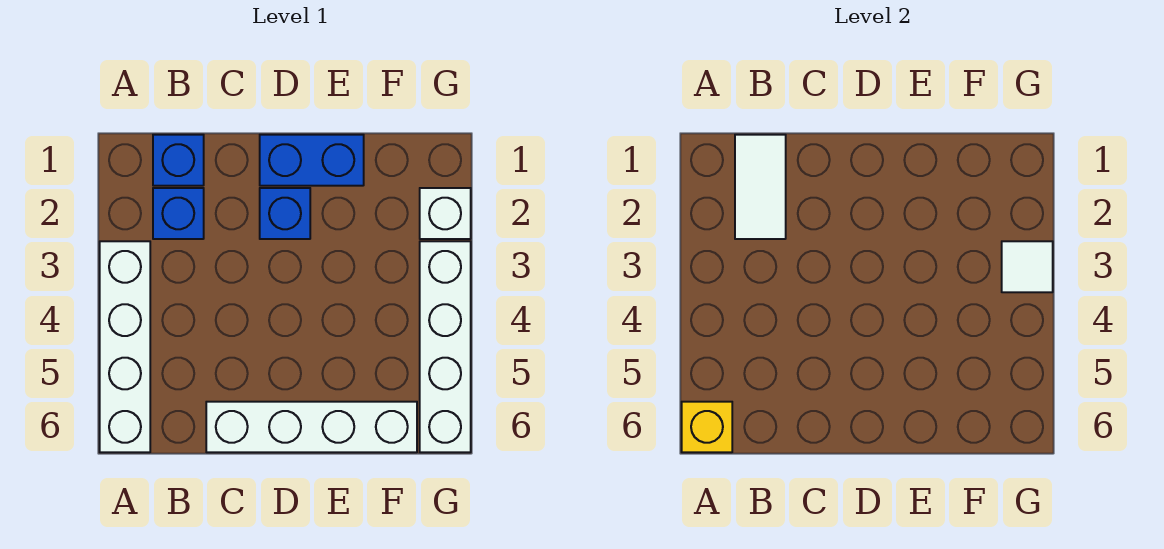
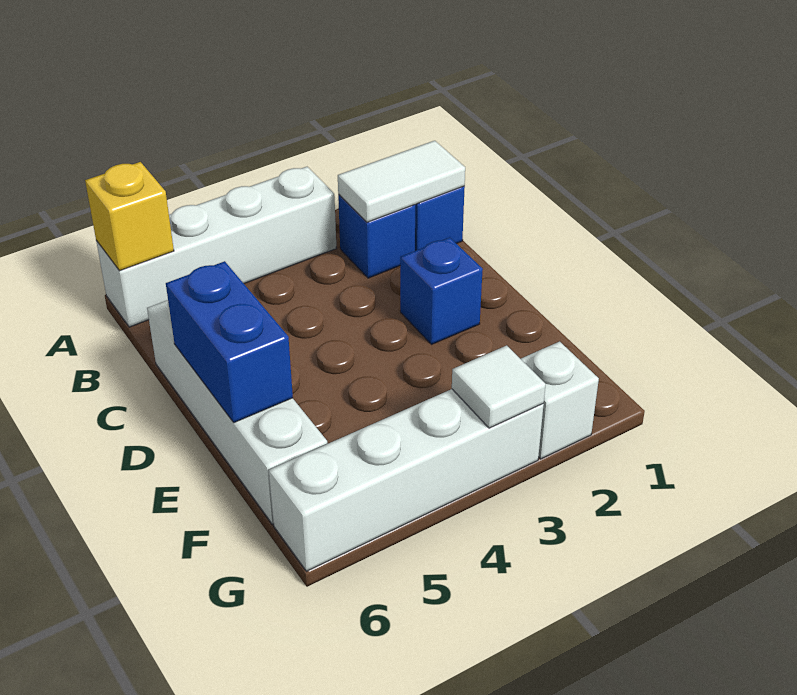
blue brick D1:E1 level 1 -> blue brick D6:E6 level 2

